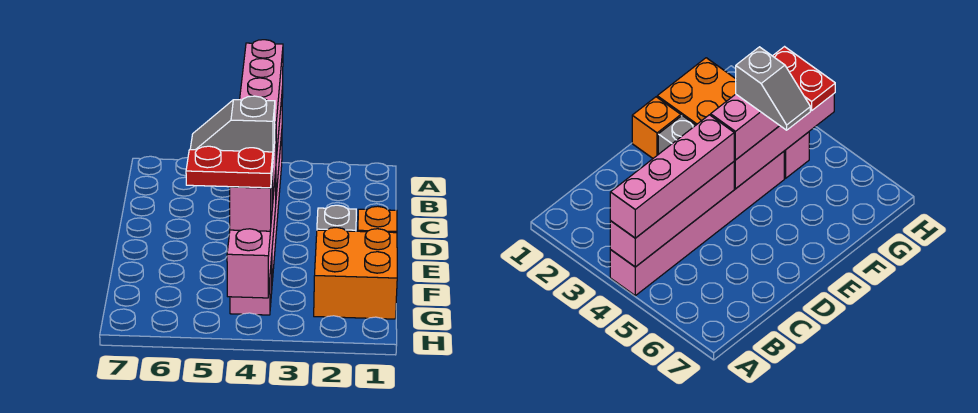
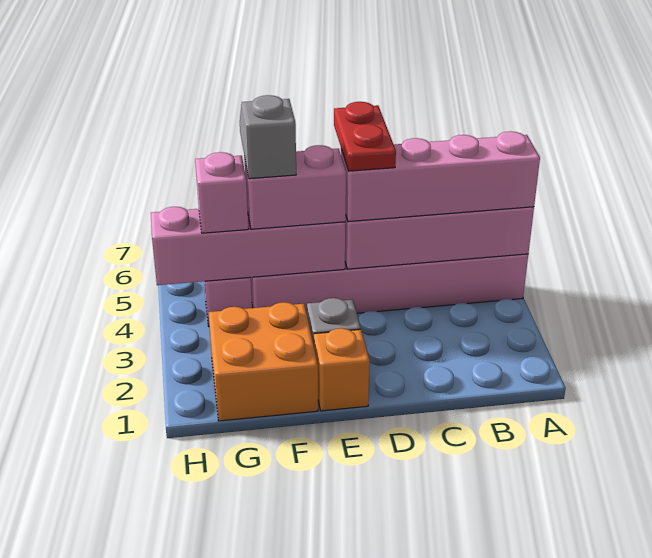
red plate G4:G5 level 4 -> red plate D4:D5 level 4

